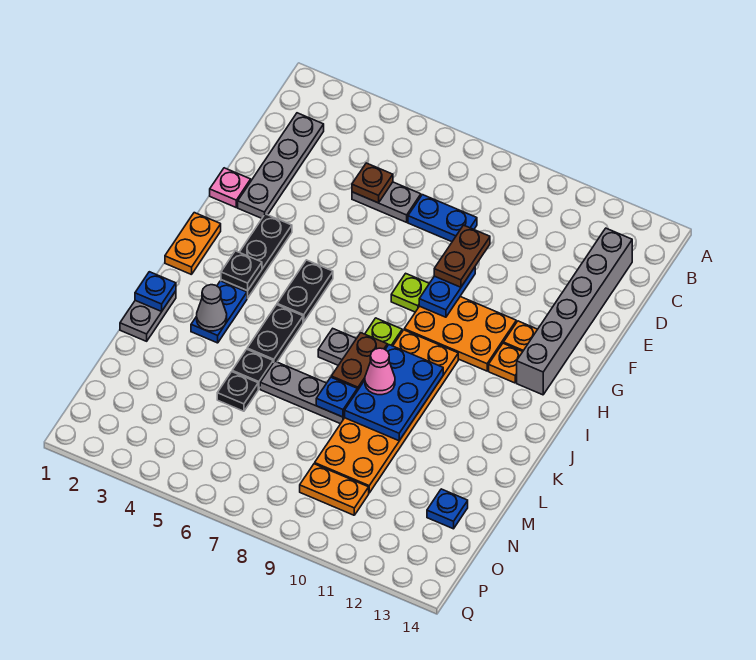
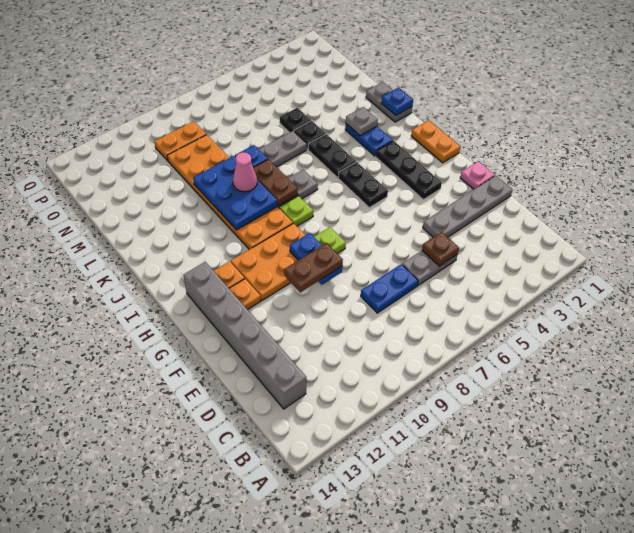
grey plate C2:F2 level 1 -> grey plate E1:E4 level 1
brown plate E9:F9 level 3 -> brown plate F9:F10 level 3
black plate I3 level 2 -> none
grey cone K3 level 2 -> grey plate K3 level 2
blue plate N13 level 1 -> none

